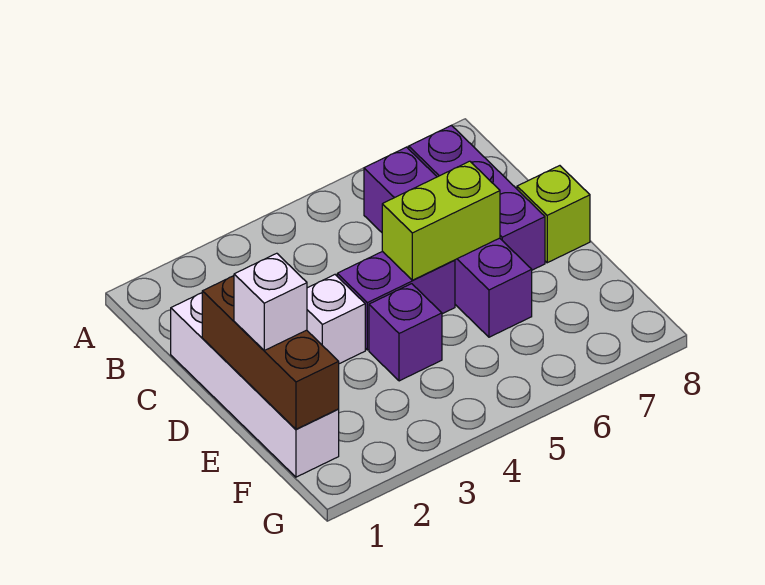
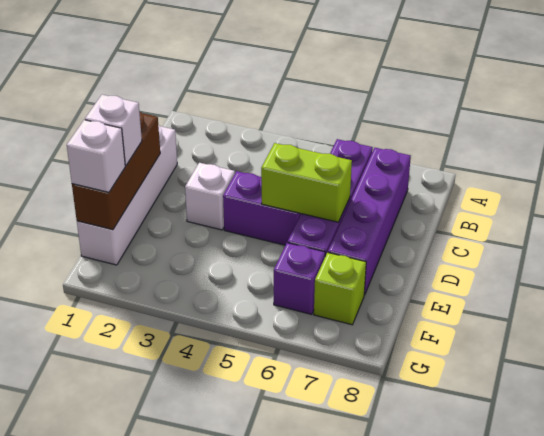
purple brick B7:D7 level 1 -> purple brick B7:E7 level 1
lime brick D8 level 1 -> lime brick F7 level 1
purple brick E4 level 1 -> purple brick F6 level 1
none -> white brick F1 level 3

